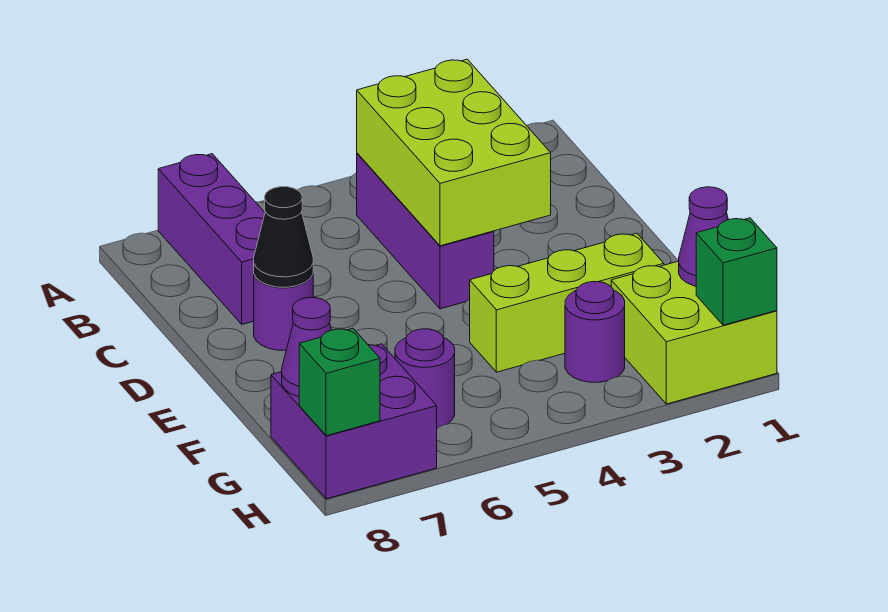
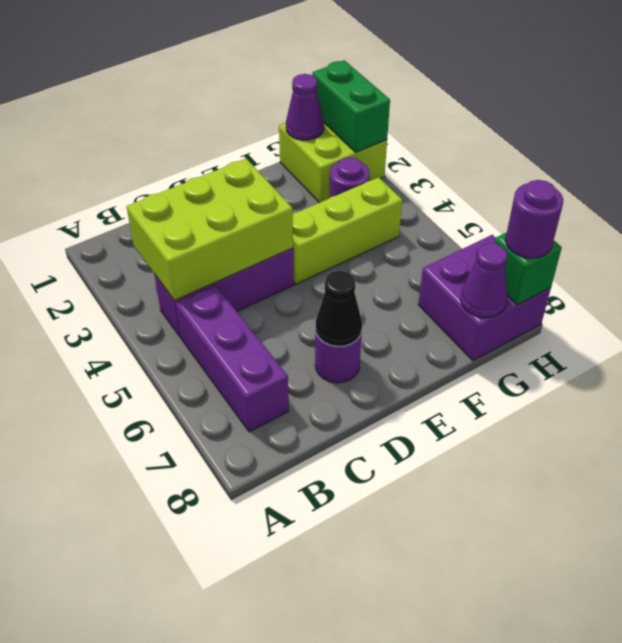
purple brick A7:C7 level 1 -> purple brick B5:B7 level 1
lime brick F2:F4 level 1 -> lime brick E4:G4 level 1
purple round brick G6 level 1 -> purple round brick H8 level 3
green brick H1 level 2 -> green brick H1:H2 level 2

